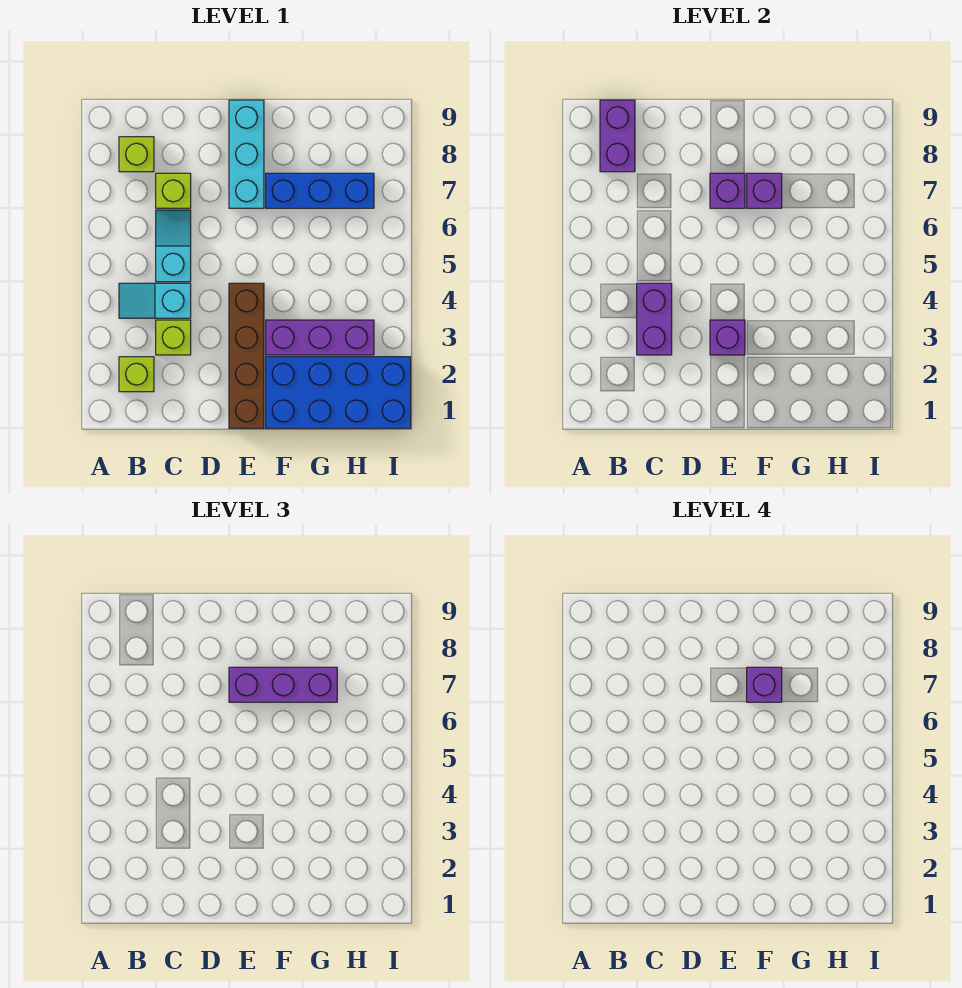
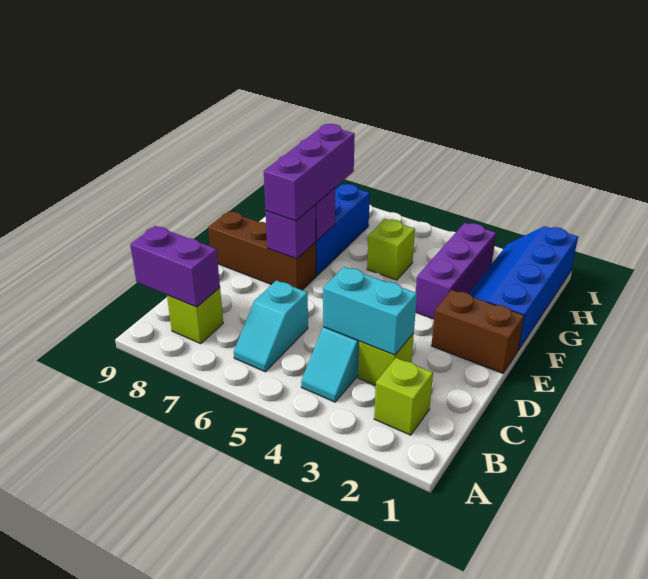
purple brick C3:C4 level 2 -> cyan brick C3:C4 level 2
cyan slope C5:C6 level 1 top 5 -> cyan slope B6:C6 level 1 top C
lime brick C7 level 1 -> lime brick G5 level 1
brown brick E1:E4 level 1 -> brown brick E1:E2 level 1
purple brick E3 level 2 -> none
cyan brick E7:E9 level 1 -> brown brick E7:E9 level 1
blue brick F1:I2 level 1 -> blue slope F1:I2 level 1 top 1
purple brick F7 level 4 -> none

